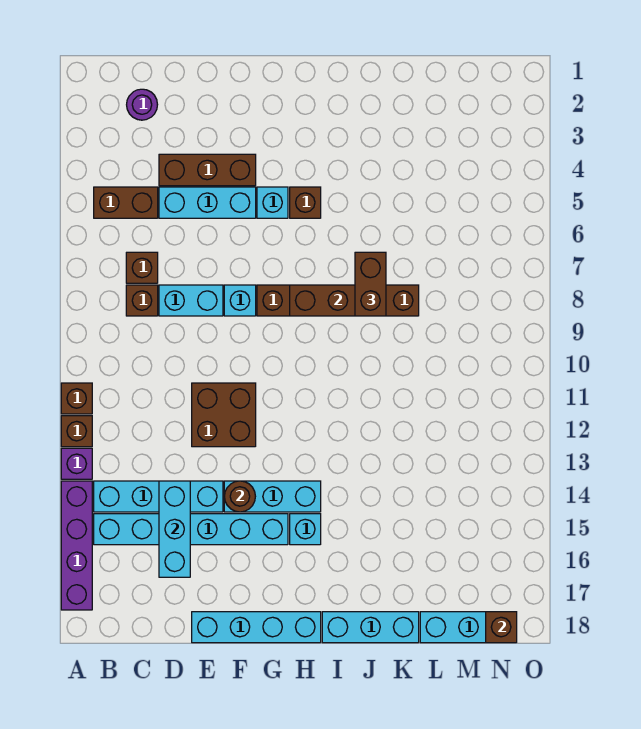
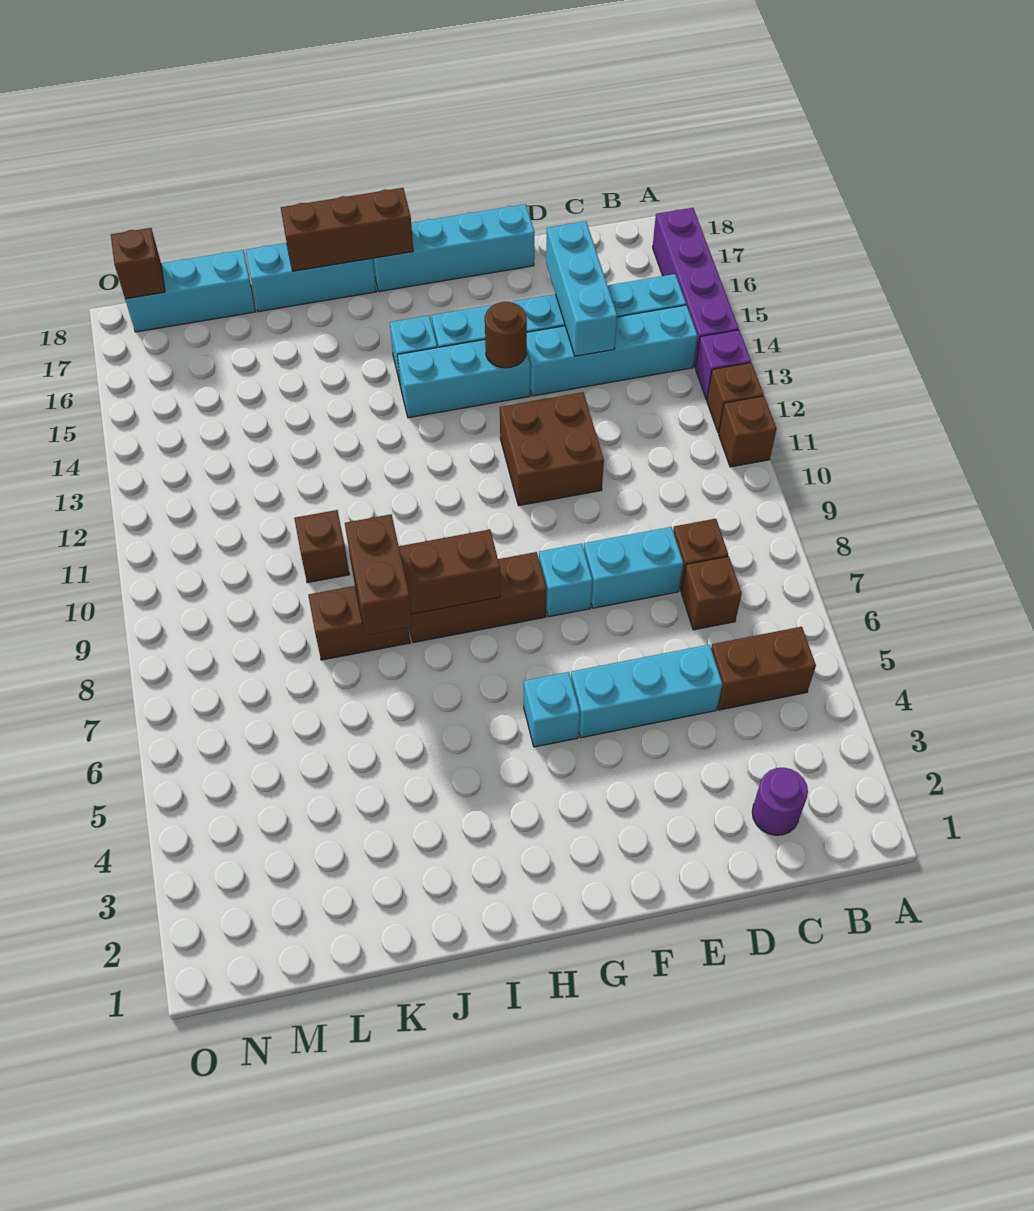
brown brick D4:F4 level 1 -> brown brick H18:J18 level 2
brown brick H5 level 1 -> brown brick K10 level 1

